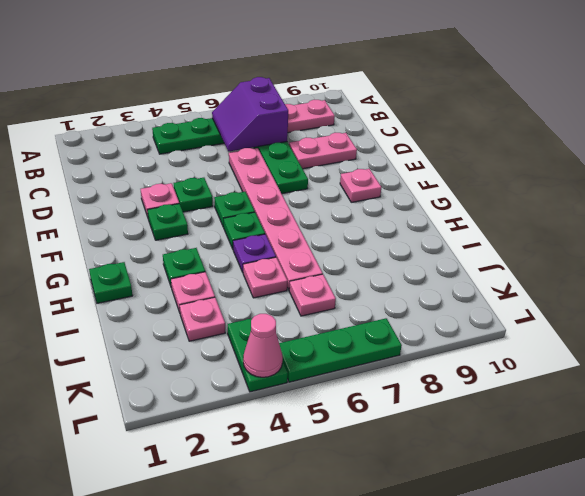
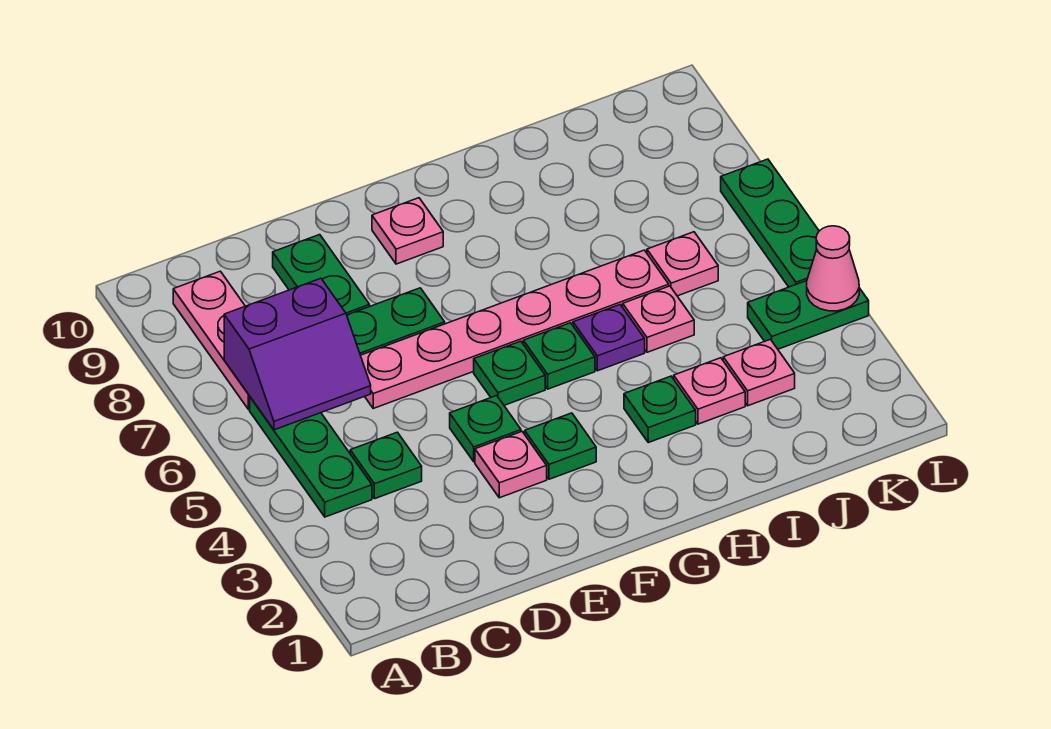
pink plate D8:D9 level 1 -> green plate D8:D9 level 1
green plate H1 level 1 -> green plate C4 level 1

